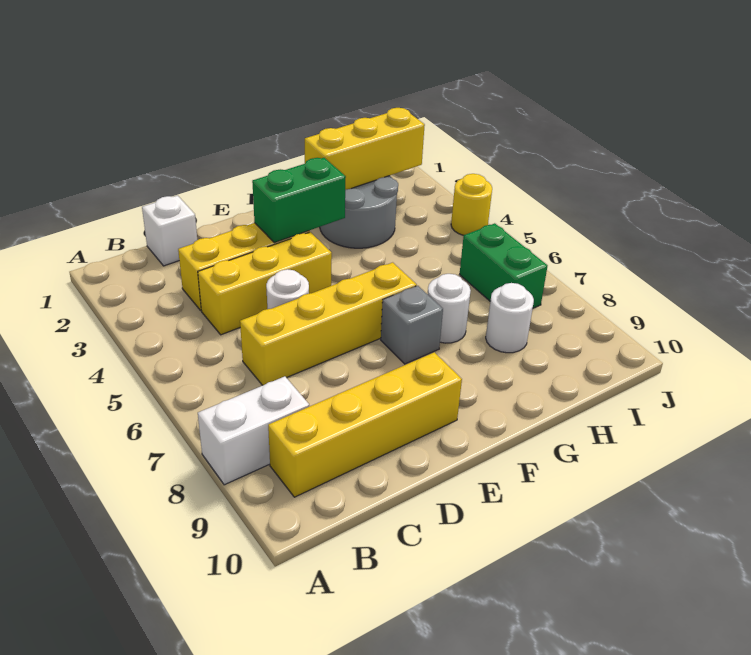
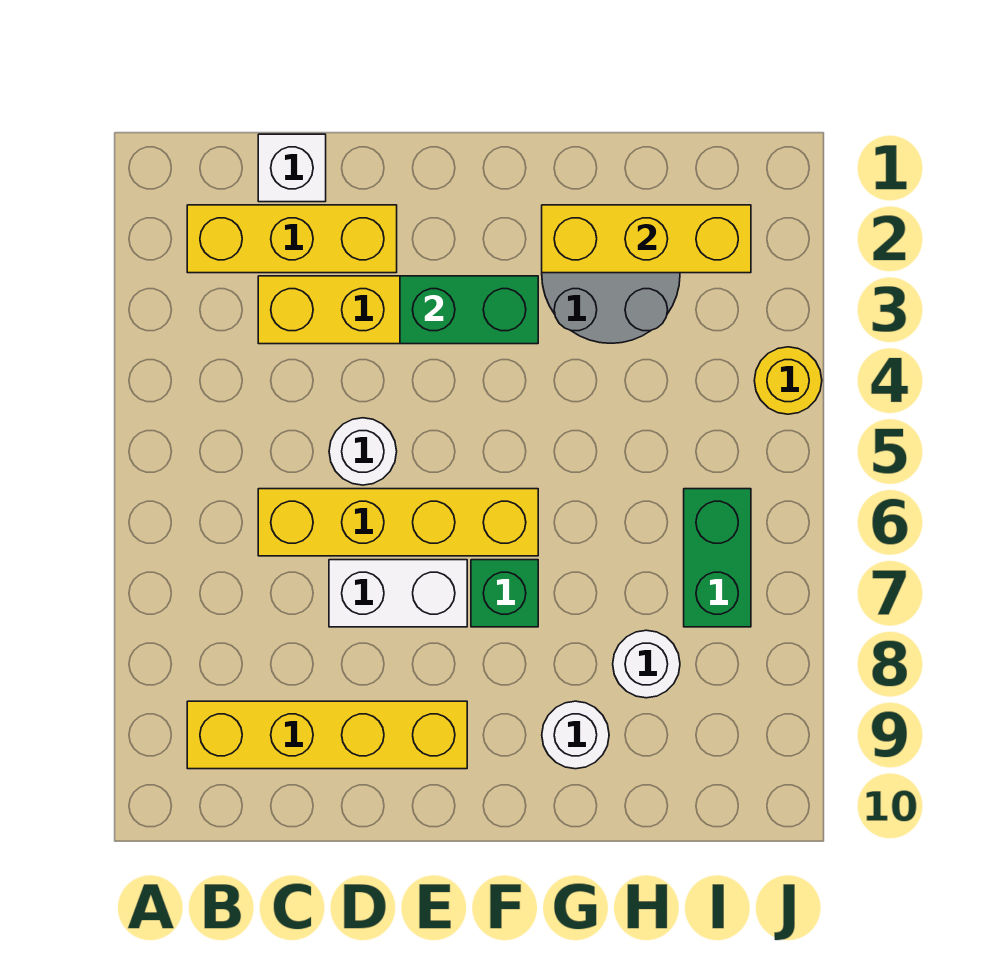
white brick A8:B8 level 1 -> white brick D7:E7 level 1
yellow brick C4:E4 level 1 -> yellow brick B2:D2 level 1
grey brick F7 level 1 -> green brick F7 level 1
white round brick G7 level 1 -> white round brick G9 level 1

